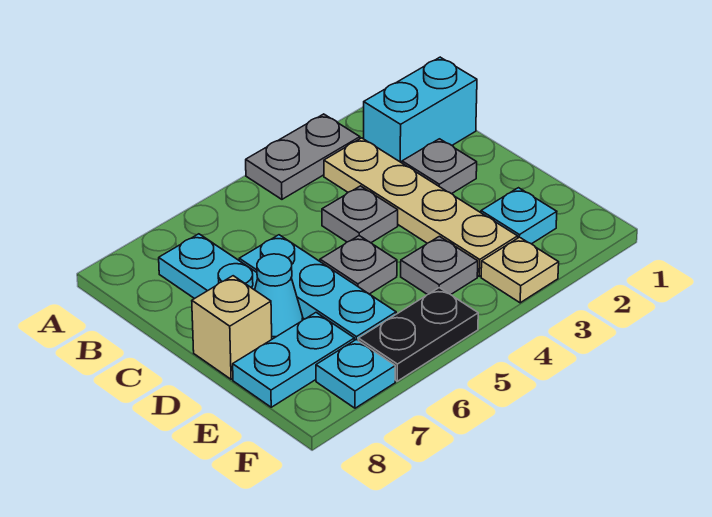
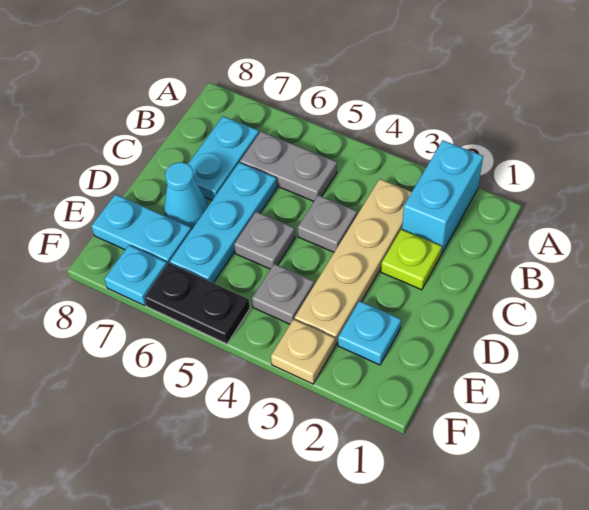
grey plate A3:A4 level 1 -> grey plate B5:B6 level 1
cyan brick B1:B2 level 1 -> cyan brick A2:B2 level 1
grey plate C2 level 1 -> lime plate C2 level 1
tan brick D8 level 1 -> none

